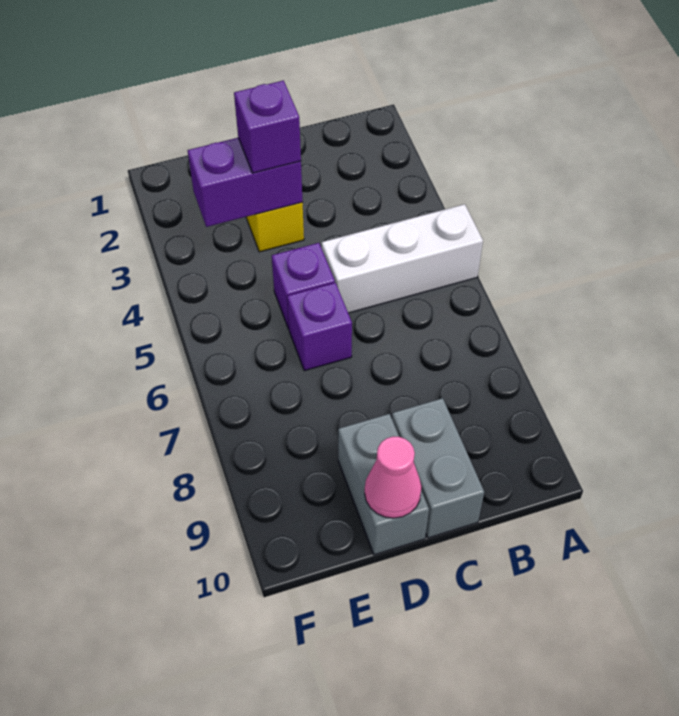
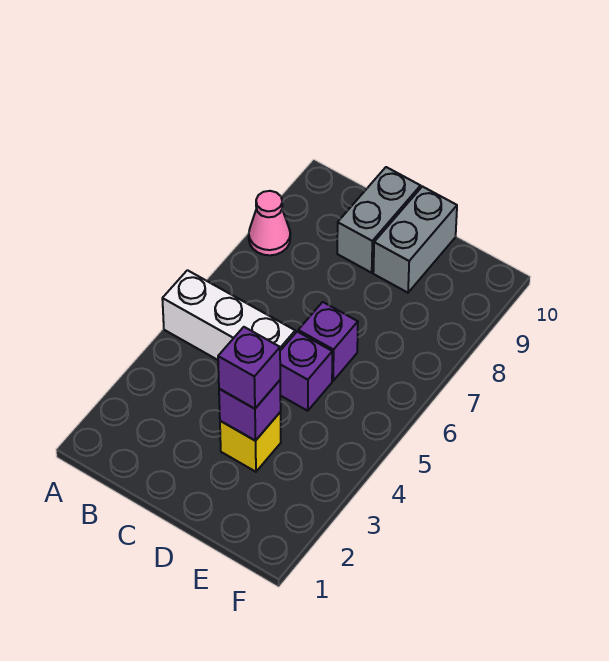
purple brick D3:E3 level 2 -> purple brick D3 level 2
pink cone D10 level 2 -> pink cone A8 level 1

